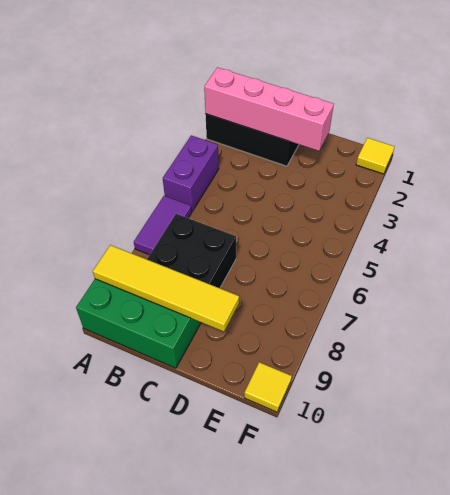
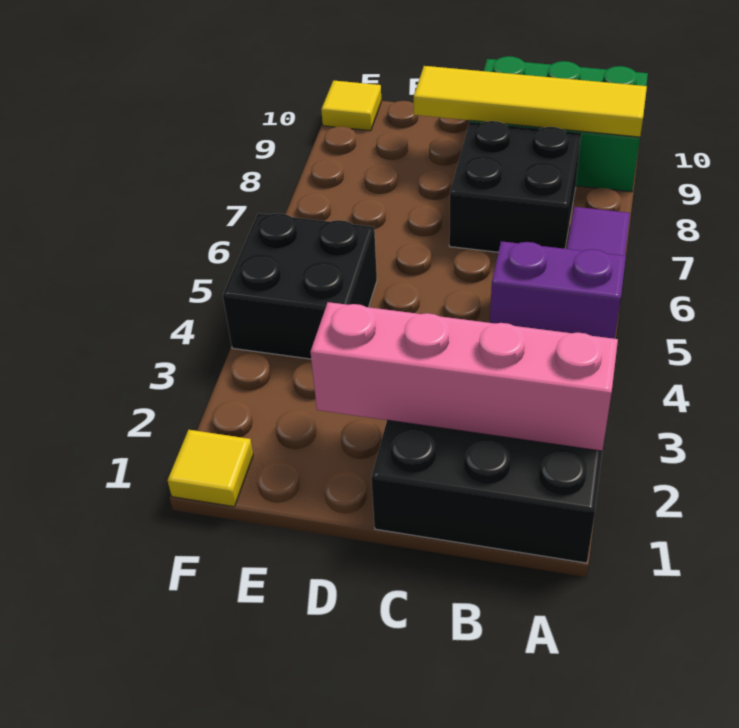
purple brick A4:A5 level 1 -> purple brick A5:B5 level 1
none -> black brick E4:F5 level 1

